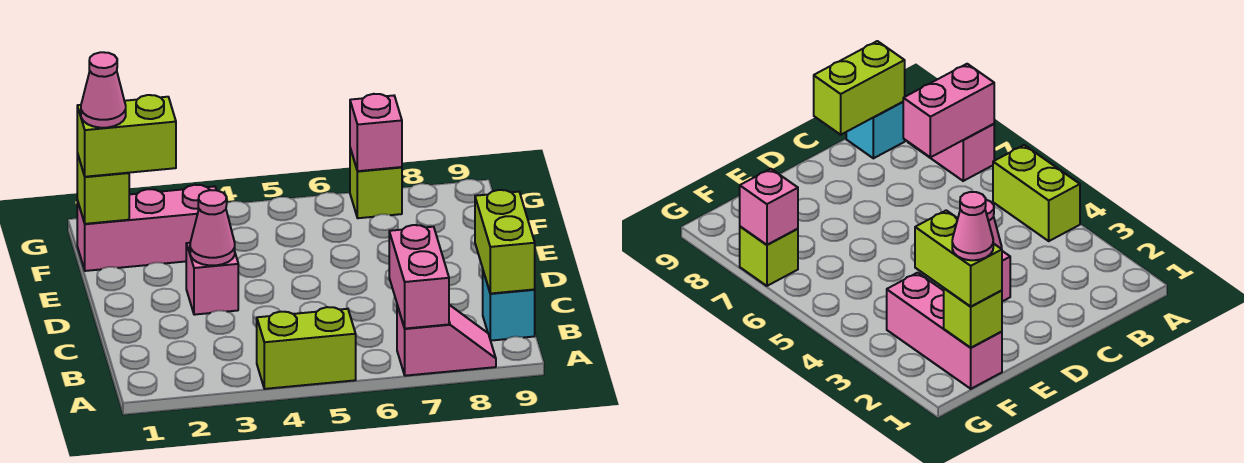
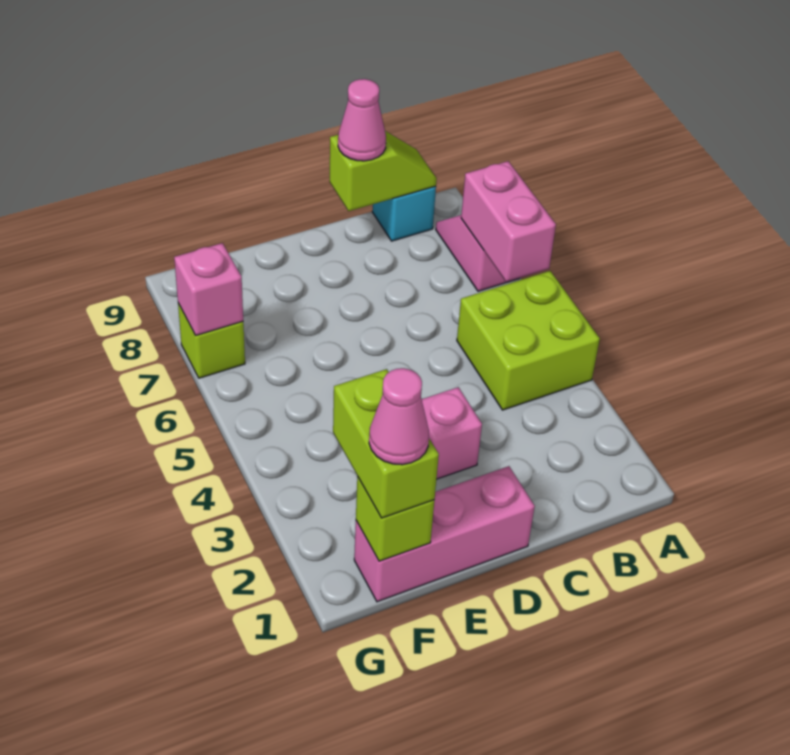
lime brick A4:A5 level 1 -> lime brick A4:B5 level 1
pink brick A7:B7 level 2 -> pink brick A6:A7 level 2
lime brick B9:C9 level 2 -> lime slope B9:C9 level 2 top C
pink cone D3 level 2 -> pink cone C9 level 3
pink brick F1:F3 level 1 -> pink brick D1:F1 level 1

